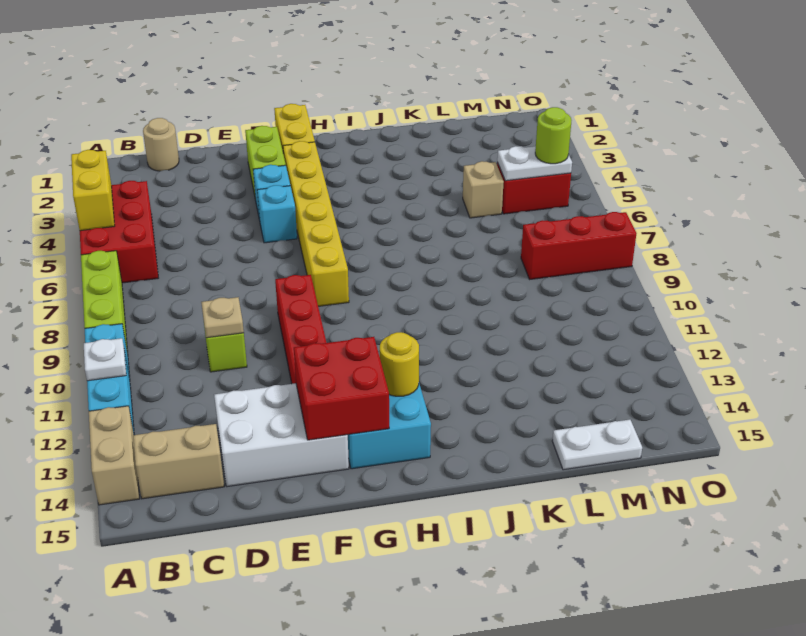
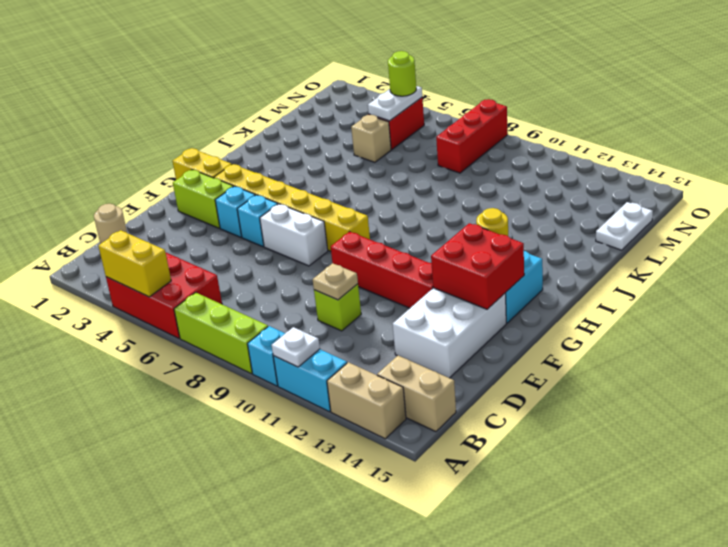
tan brick B14:C14 level 1 -> tan brick B14:B15 level 1
none -> white brick F6:F7 level 1

